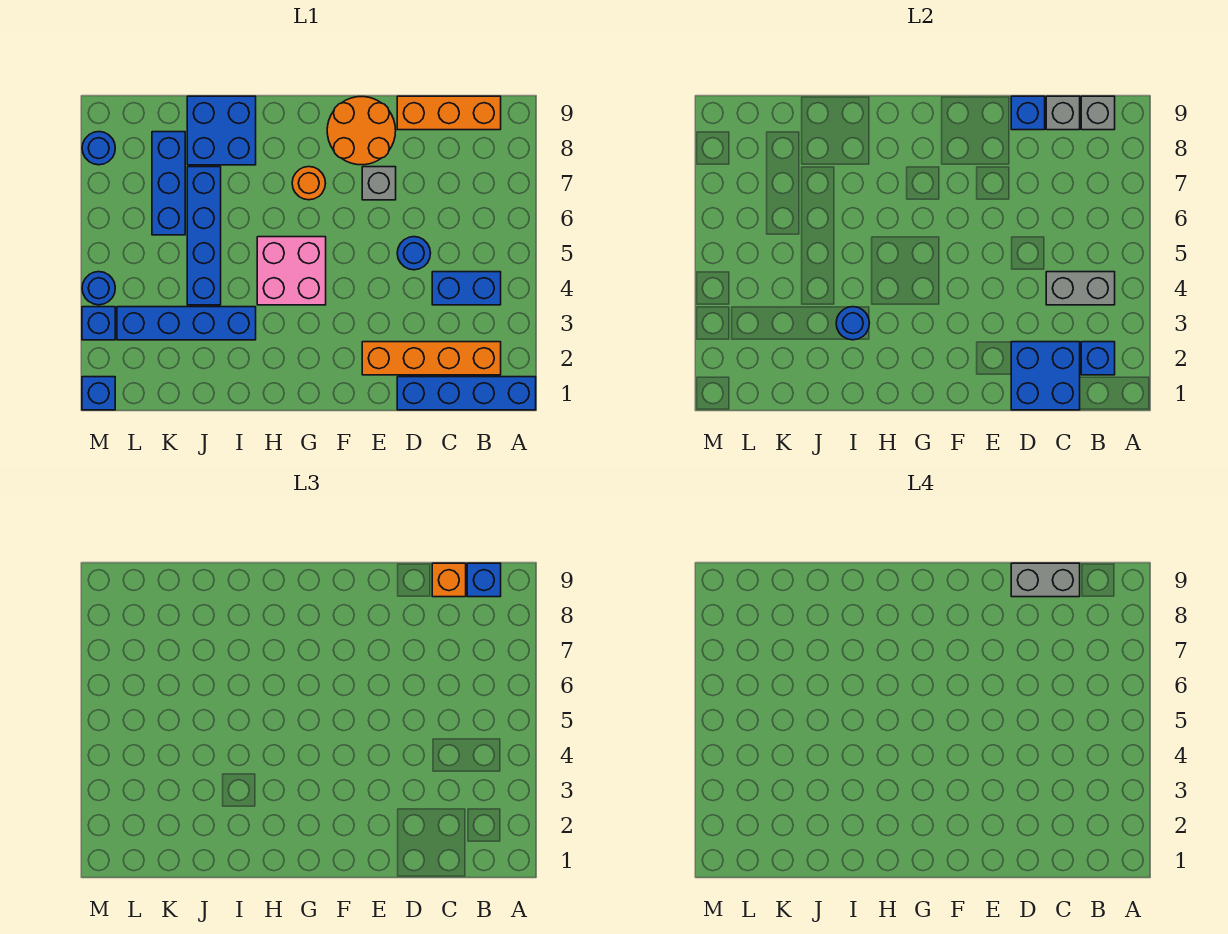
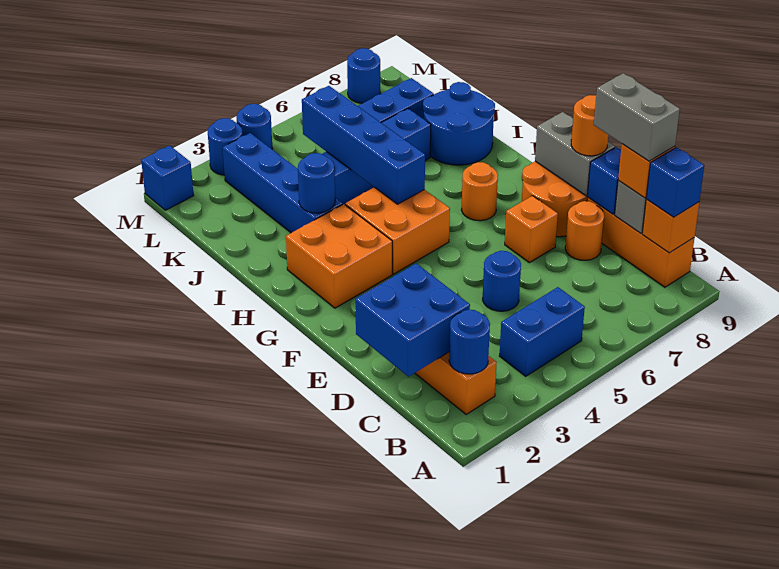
blue brick A1:D1 level 1 -> blue brick H5:K5 level 2
blue brick B2 level 2 -> blue round brick B2 level 2
blue brick B4:C4 level 1 -> blue brick B4:B5 level 1
grey brick B4:C4 level 2 -> grey brick E9:F9 level 2
grey brick B9 level 2 -> orange brick B9 level 2
none -> orange round brick D8 level 1
grey brick E7 level 1 -> orange brick E7 level 1
none -> orange round brick E9 level 3
none -> orange brick G2:H3 level 1
pink brick G4:H5 level 1 -> orange brick G4:H5 level 1
blue brick I8:J9 level 1 -> blue round brick I8:J9 level 1
blue brick M3 level 1 -> blue round brick M3 level 1

